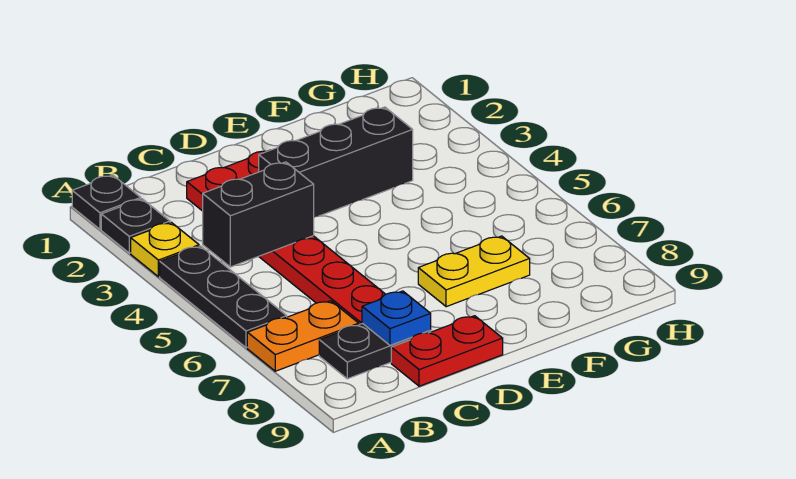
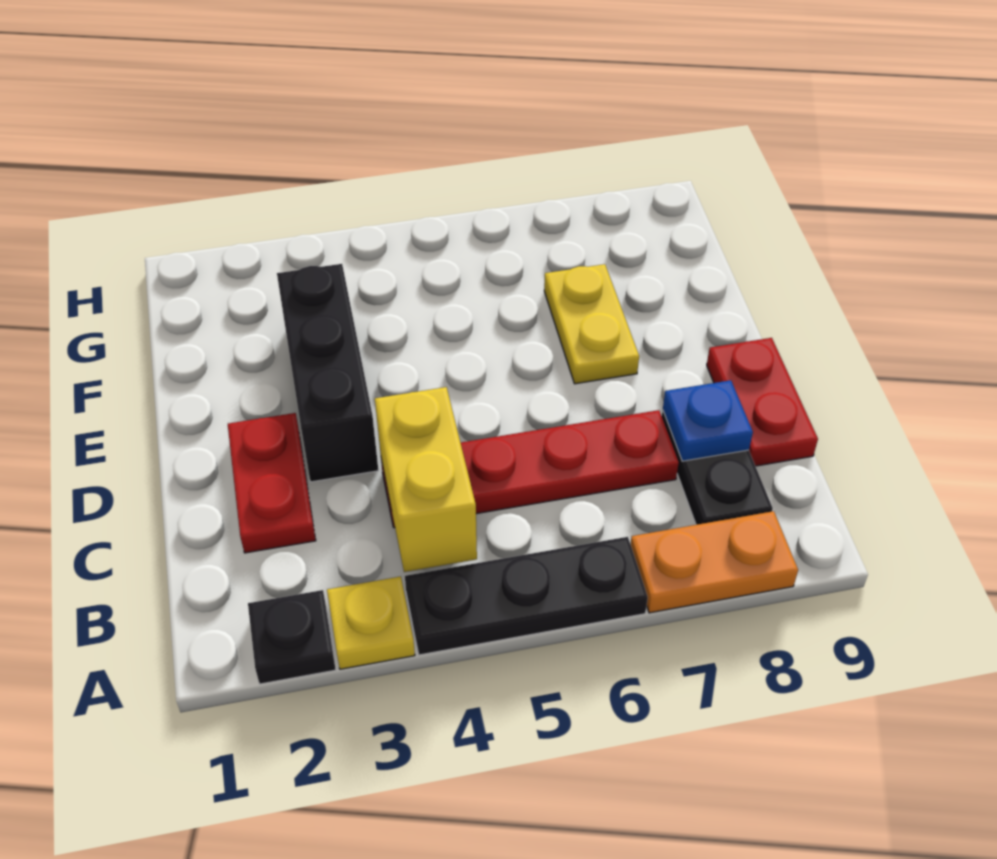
black plate A1 level 1 -> none
orange plate A7:B7 level 1 -> orange plate A7:A8 level 1
black brick B4:C4 level 2 -> yellow brick B4:C4 level 2

